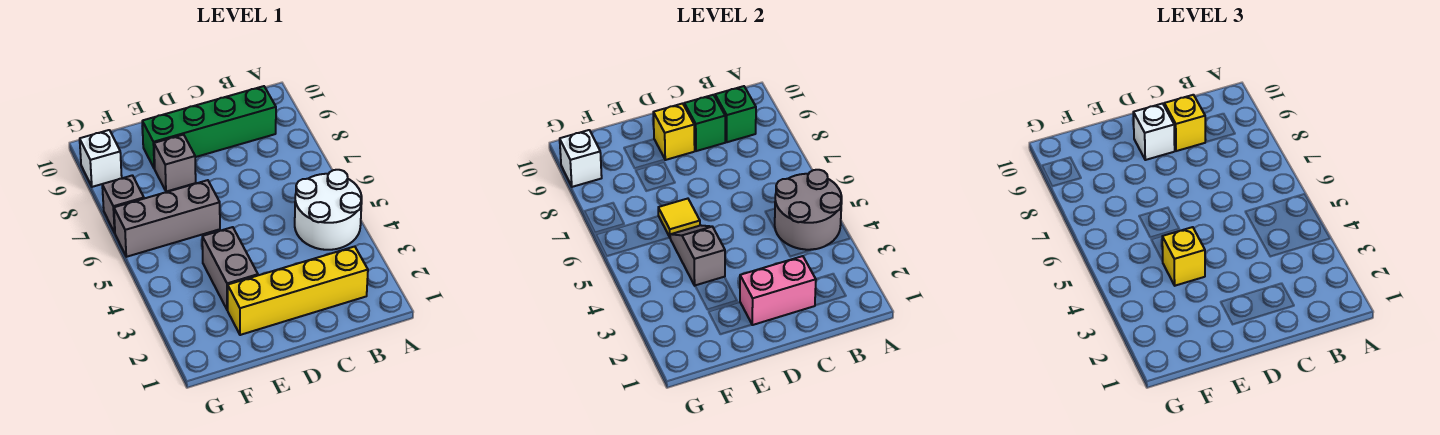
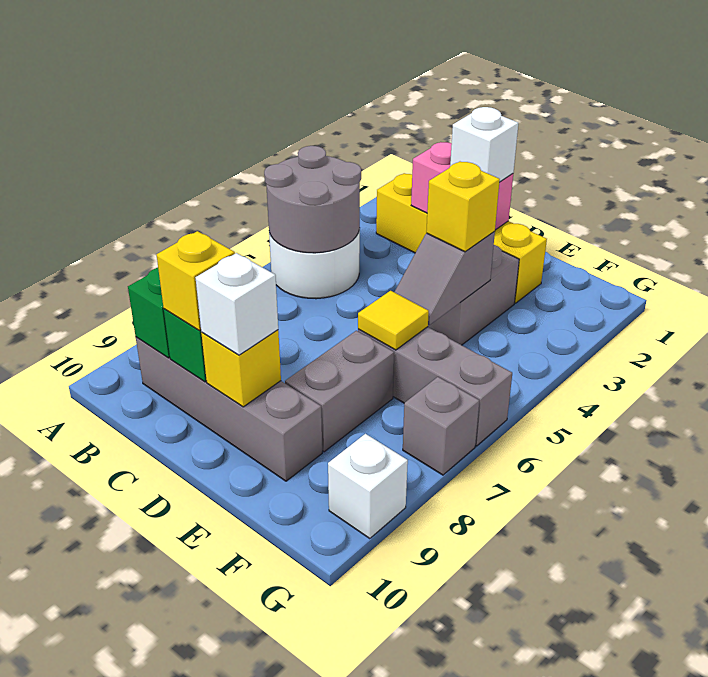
green brick B9:E9 level 1 -> grey brick B9:E9 level 1
grey brick E8 level 1 -> grey brick E7:E8 level 1
white brick G9 level 2 -> white brick D2 level 3

